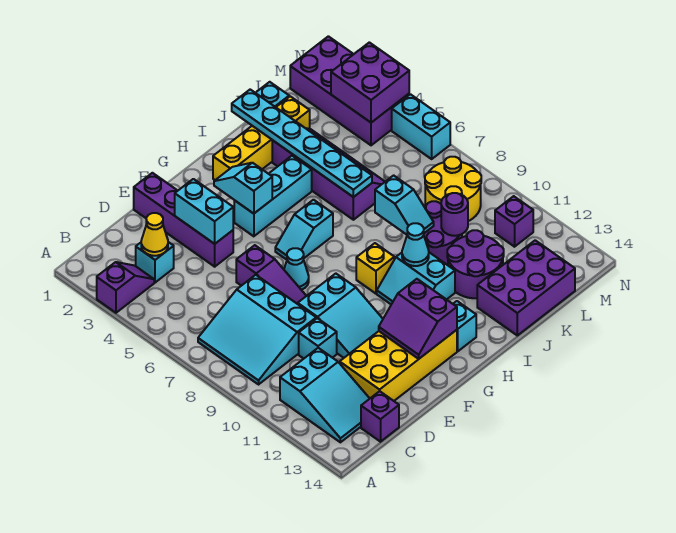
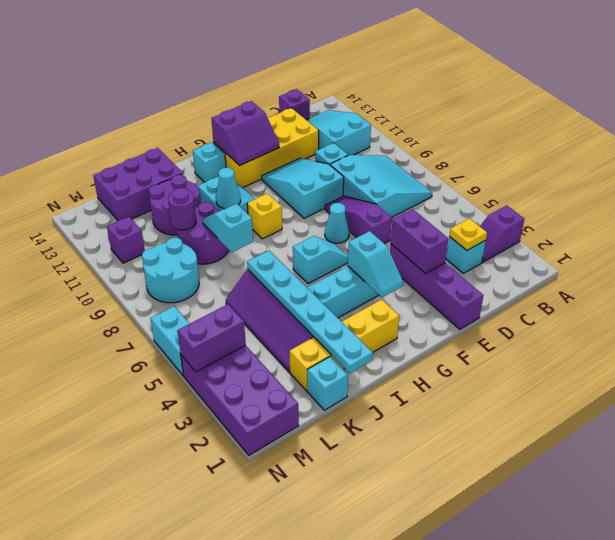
yellow cone C3 level 2 -> yellow plate C3 level 2
cyan brick E3:E4 level 2 -> purple brick E3:E4 level 2
purple slope F12:G13 level 2 top G -> purple slope F12:G13 level 2 top 13
yellow round brick L8:M9 level 1 -> cyan round brick L8:M9 level 1
purple brick M3:N4 level 2 -> purple brick M4:N4 level 2

